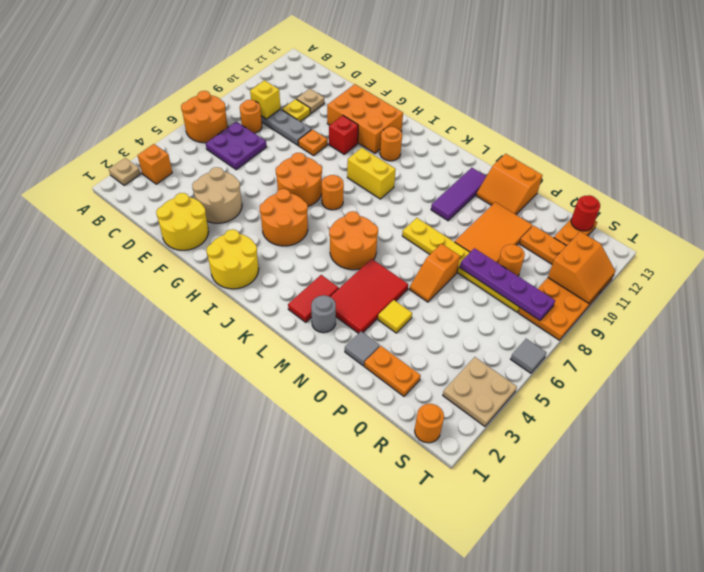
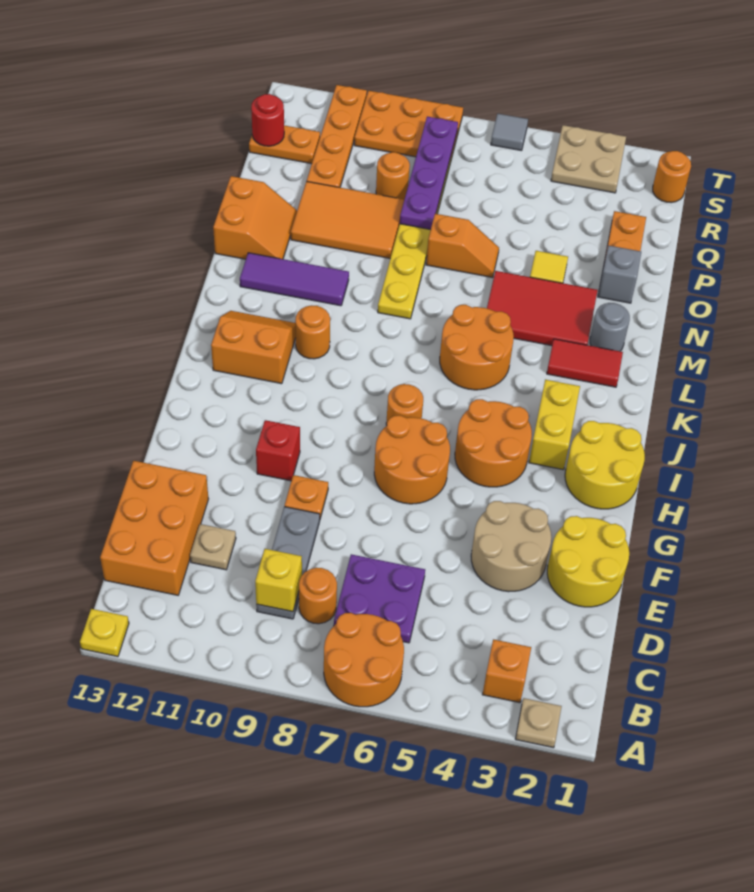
yellow plate D10 level 1 -> yellow plate A13 level 1
orange brick F11:H12 level 1 -> orange brick C12:E13 level 1
yellow brick I9:J9 level 1 -> yellow brick I3:J3 level 1
orange round brick I11 level 1 -> orange round brick K10 level 1
grey tile O2 level 1 -> grey brick O2 level 1
orange slope S10:T11 level 2 top S -> orange slope J11:K12 level 1 top J

